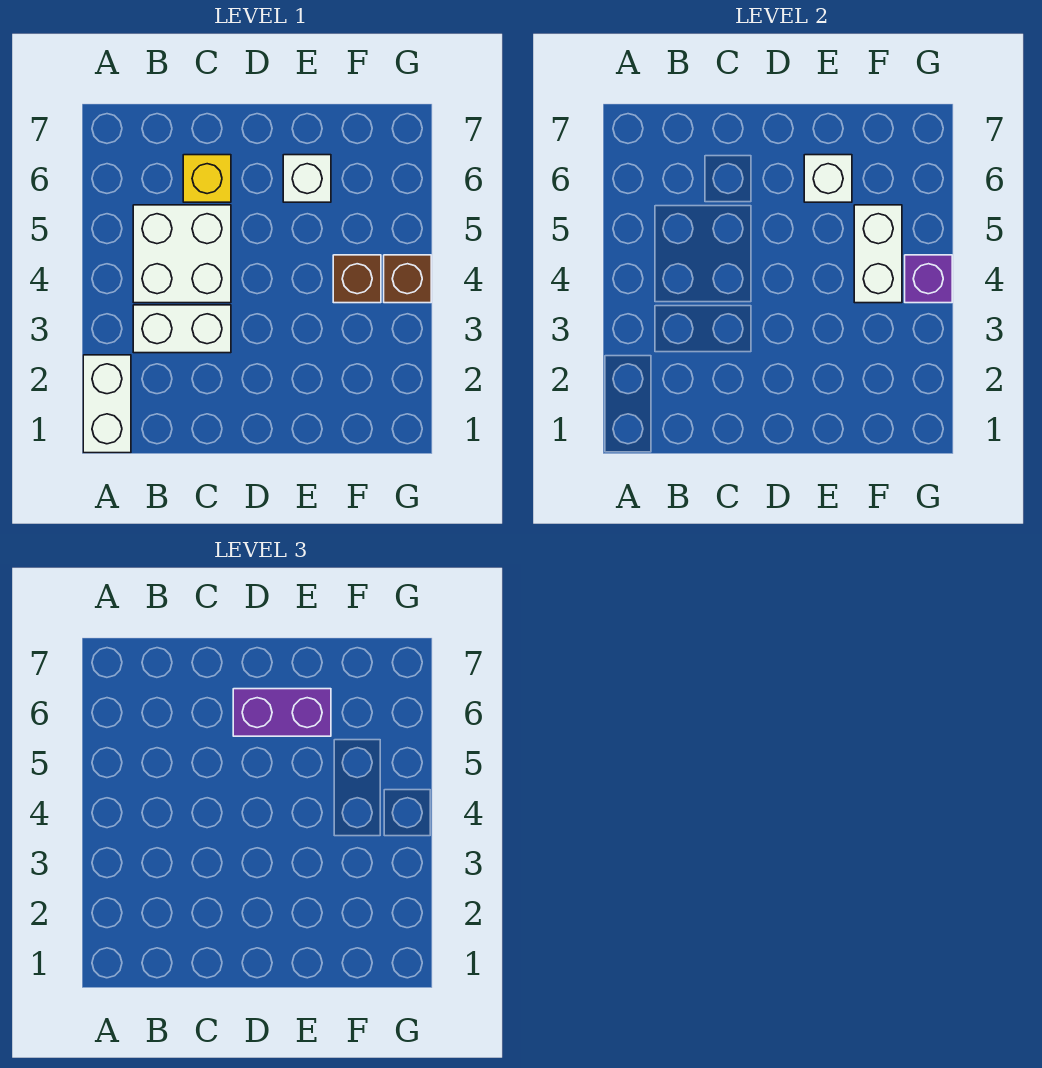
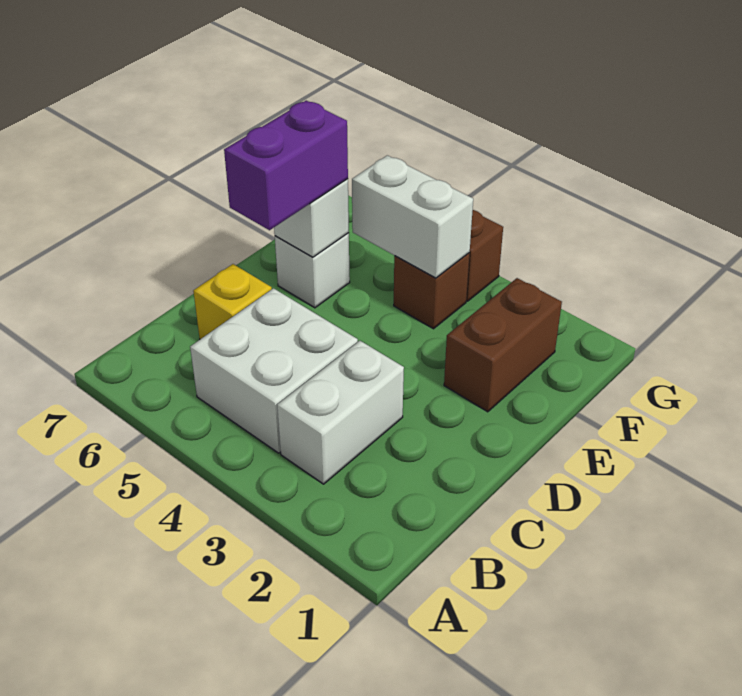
white brick A1:A2 level 1 -> none
none -> brown brick E2:F2 level 1
purple brick G4 level 2 -> none

